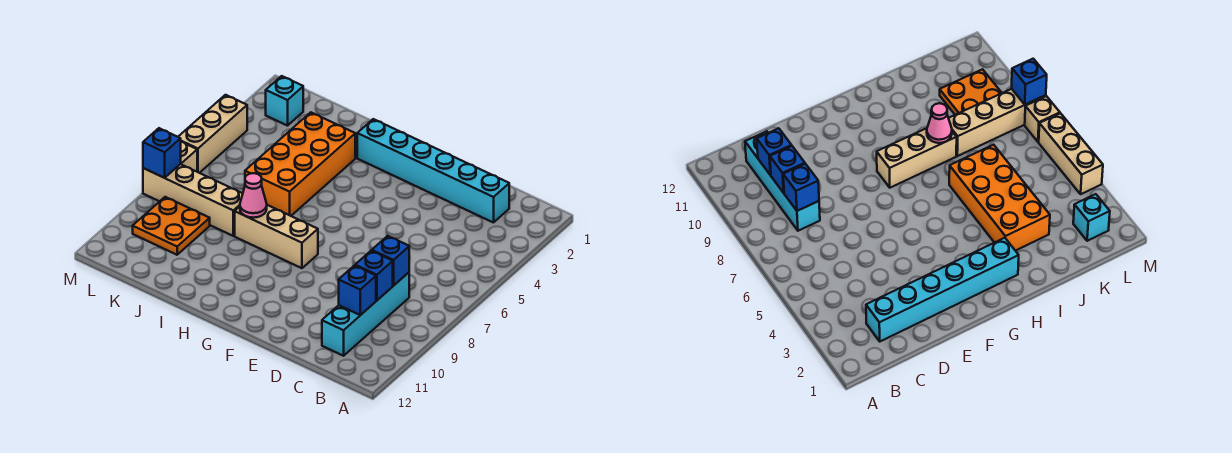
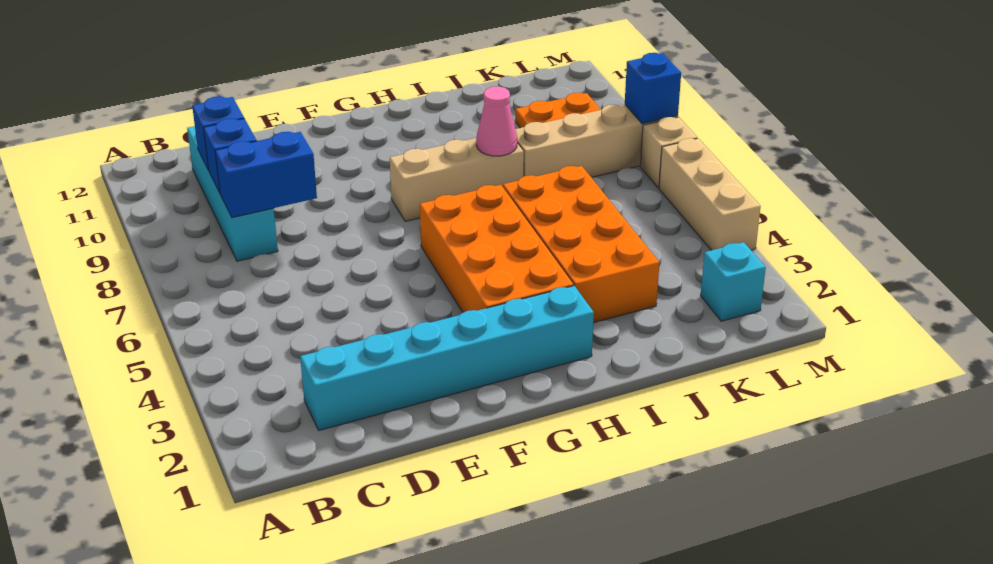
blue brick C8 level 2 -> blue brick C8:D8 level 2
none -> orange brick G3:H6 level 1

